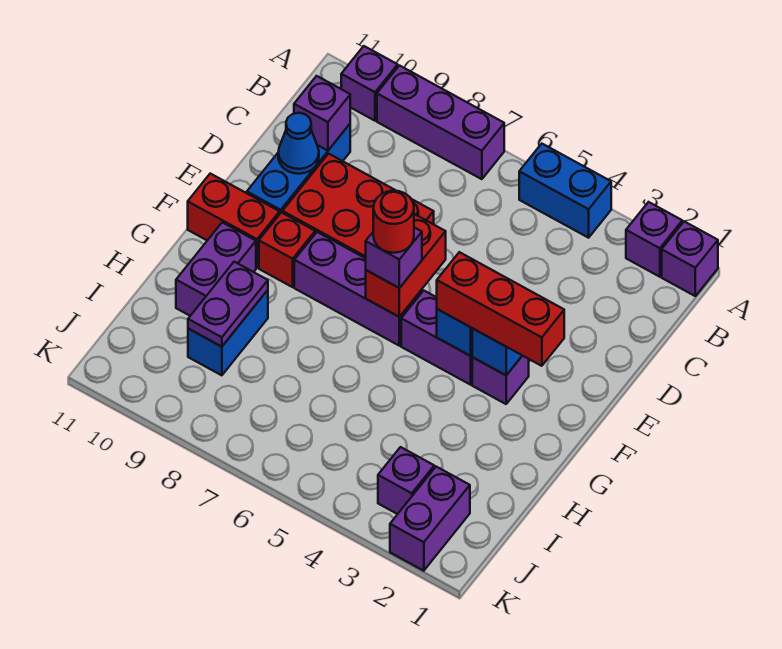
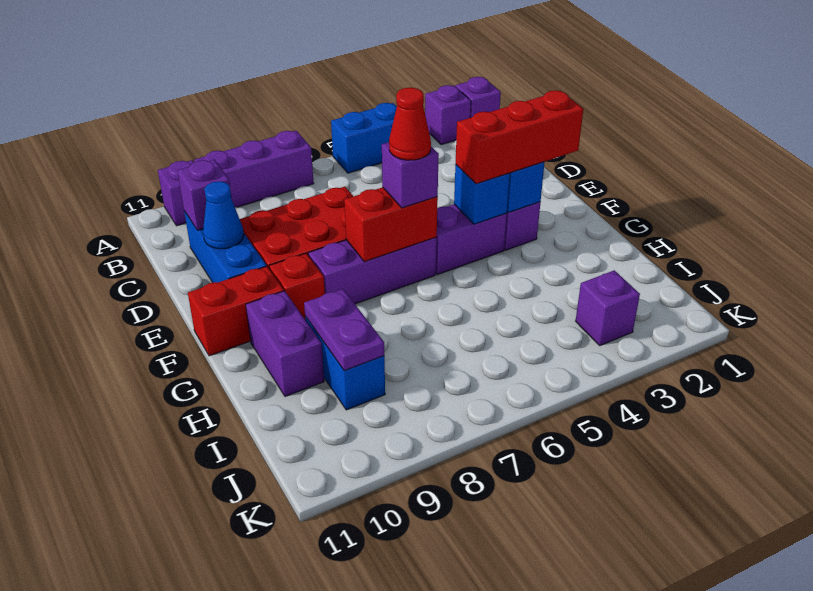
red brick E6:F6 level 2 -> red brick F6:F7 level 2
red round brick F6 level 4 -> red cone F6 level 4
purple brick J2:K2 level 1 -> none

